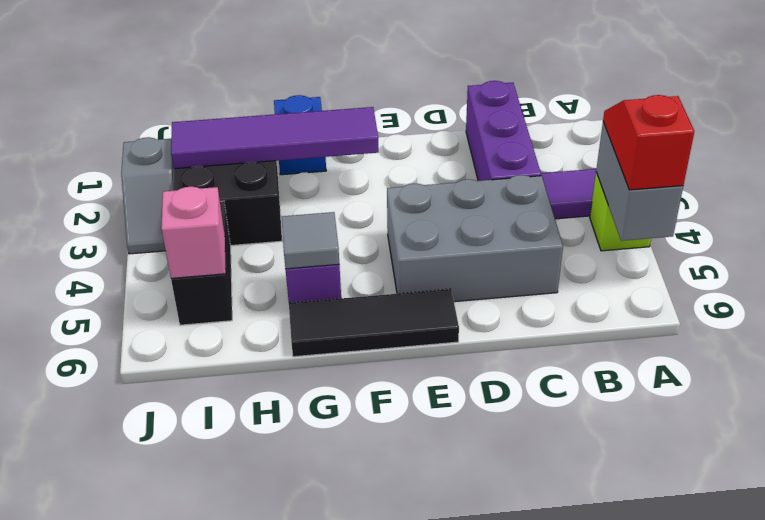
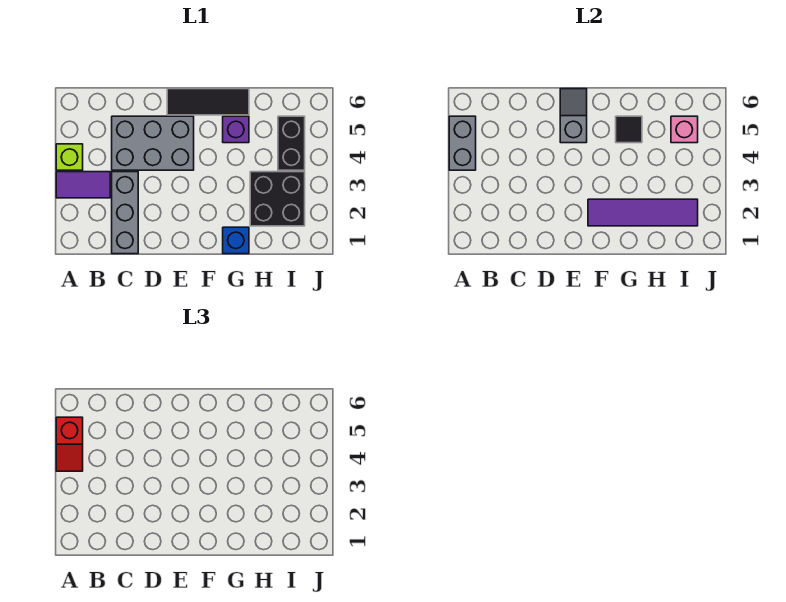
purple brick C1:C3 level 1 -> grey brick C1:C3 level 1
grey tile G5 level 2 -> black tile G5 level 2
grey slope J2:J3 level 1 top 2 -> grey slope E5:E6 level 2 top 5

